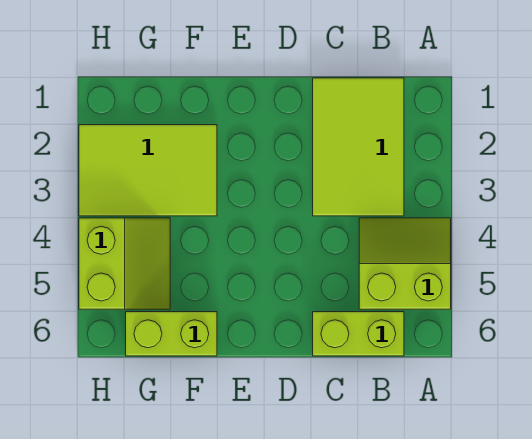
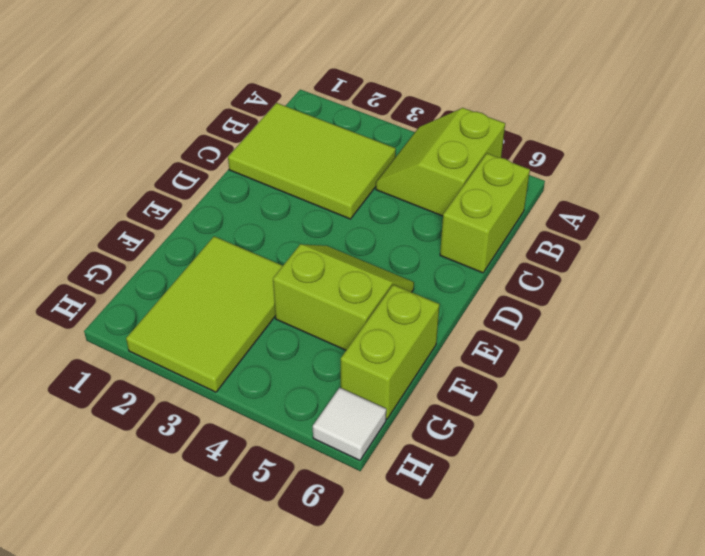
lime slope G4:H5 level 1 top H -> lime slope E4:F5 level 1 top F
none -> white tile H6 level 1

